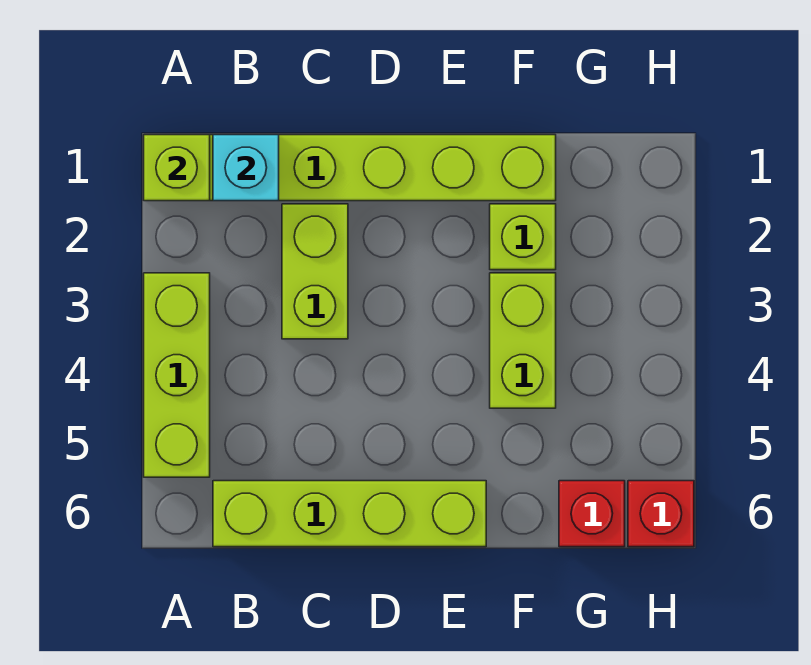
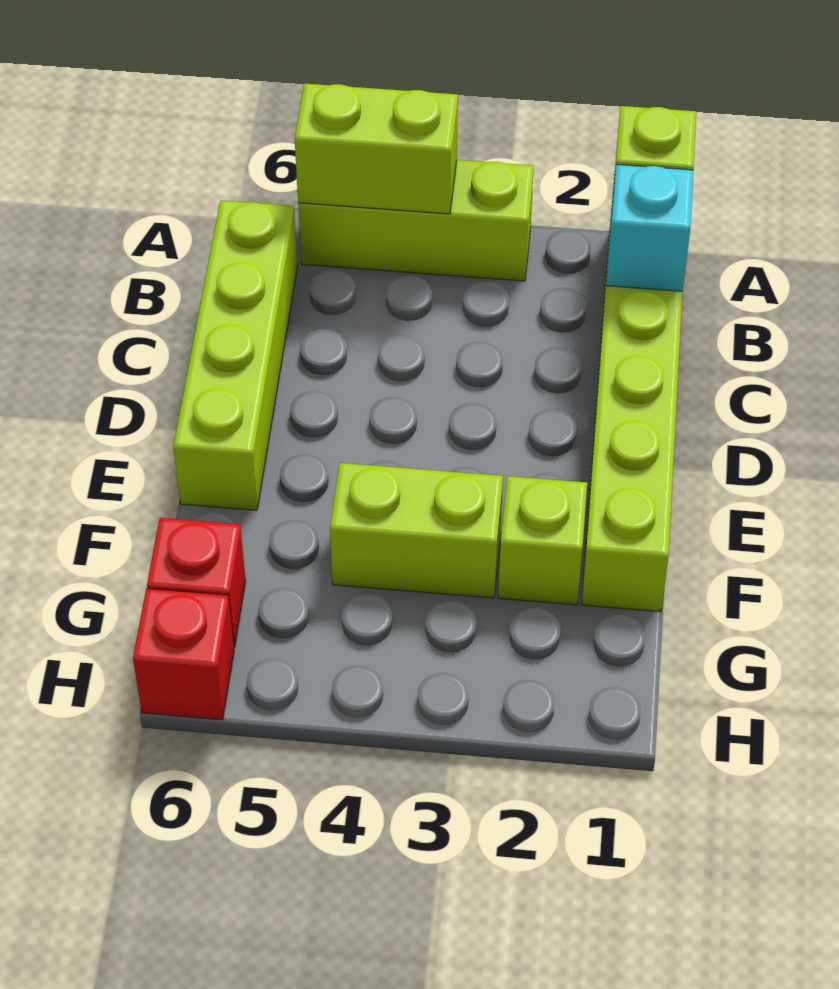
lime brick C2:C3 level 1 -> lime brick A4:A5 level 2

